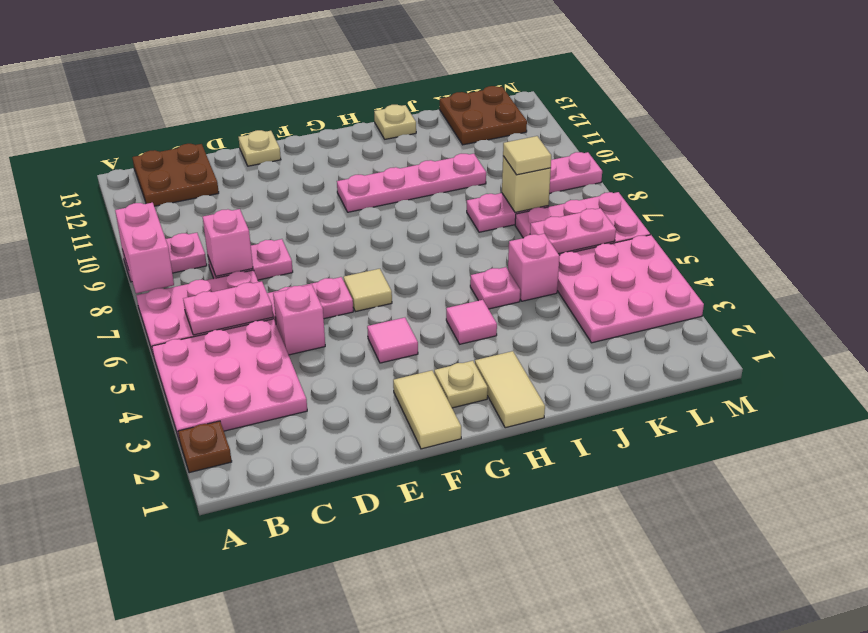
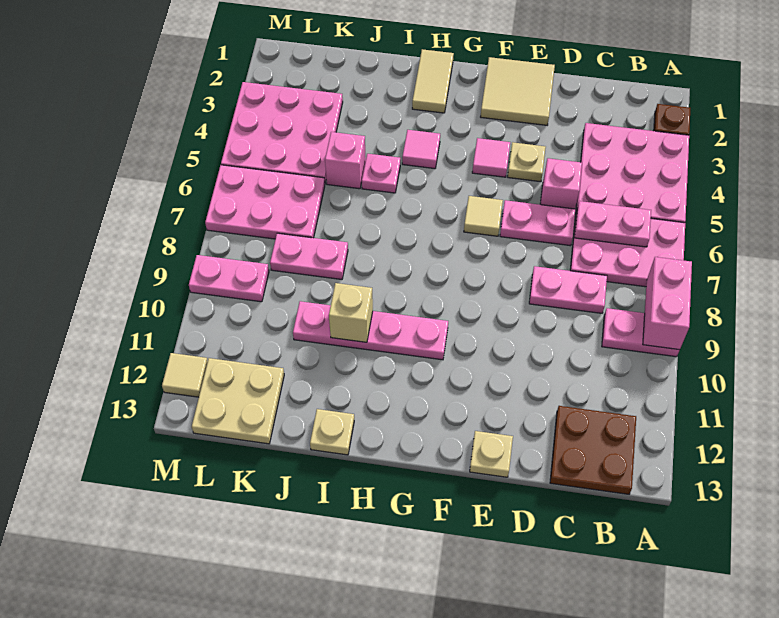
pink brick C8 level 2 -> none
tan tile F1:F2 level 1 -> tan tile E1:F2 level 1
tan plate G2 level 1 -> tan plate E4 level 1
pink plate K6:L6 level 2 -> none
tan brick K8 level 2 -> tan brick I10 level 2
tan tile K8 level 3 -> tan tile M12 level 1
brown plate K12:L13 level 1 -> tan plate K12:L13 level 1

